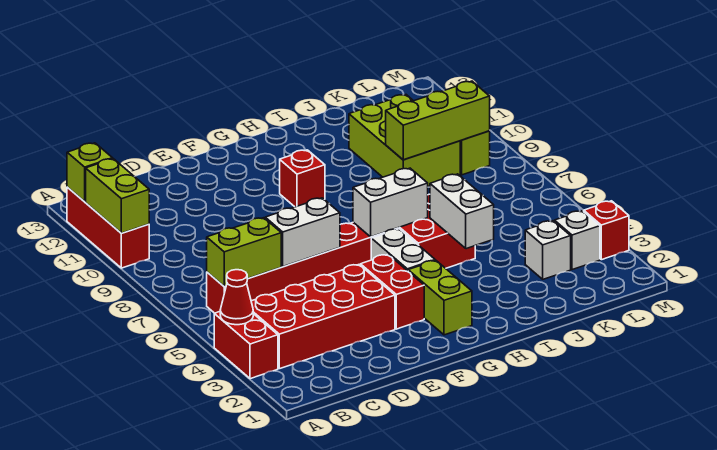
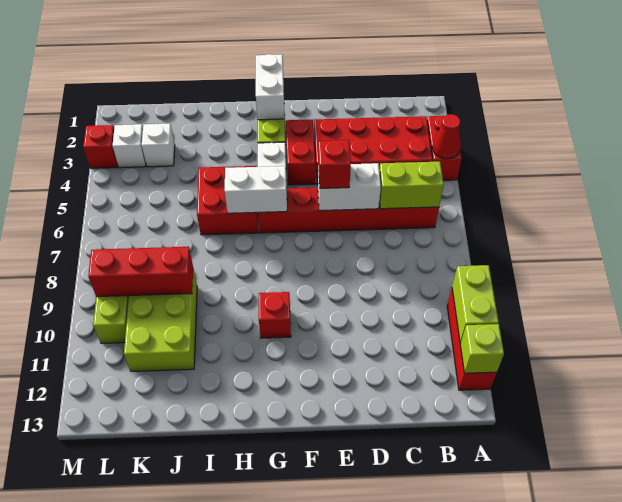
none -> red brick E6 level 3
white brick I4:I5 level 2 -> white brick G1:G2 level 2
lime brick J9:L9 level 2 -> red brick J9:L9 level 2

